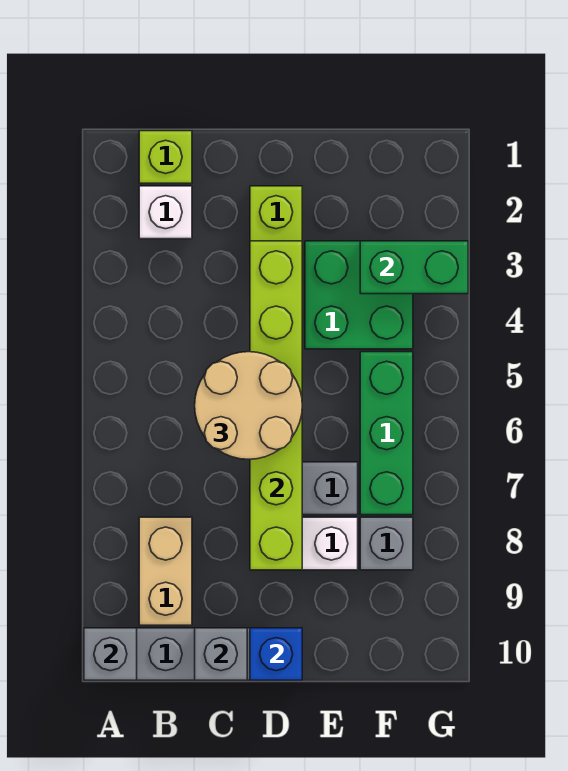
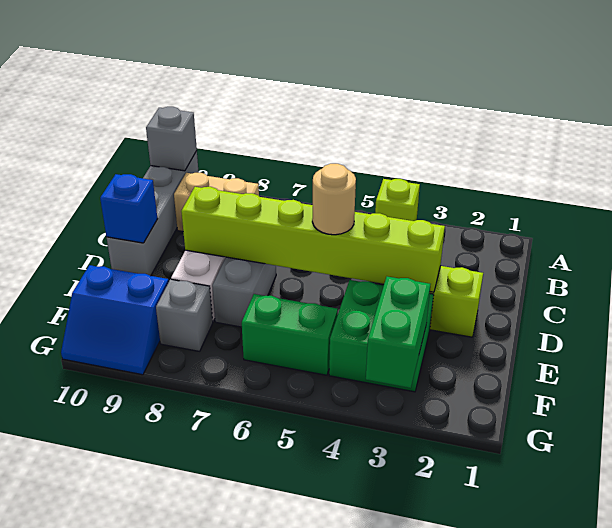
lime brick B1 level 1 -> lime brick A4 level 1
white brick B2 level 1 -> none
tan round brick C5:D6 level 3 -> tan round brick D5 level 3
grey brick C10 level 2 -> none
green brick F5:F7 level 1 -> green brick F5:F6 level 1
none -> blue slope F9:G10 level 1 top F

